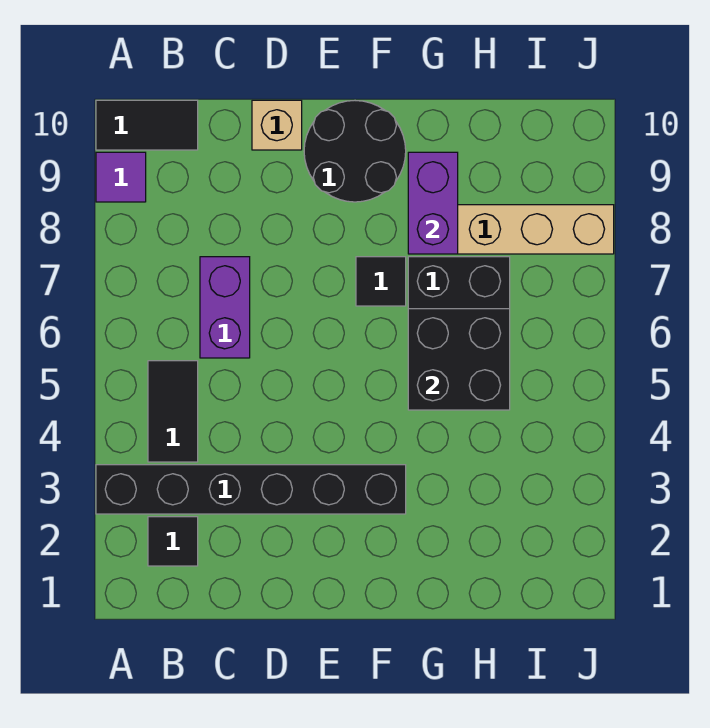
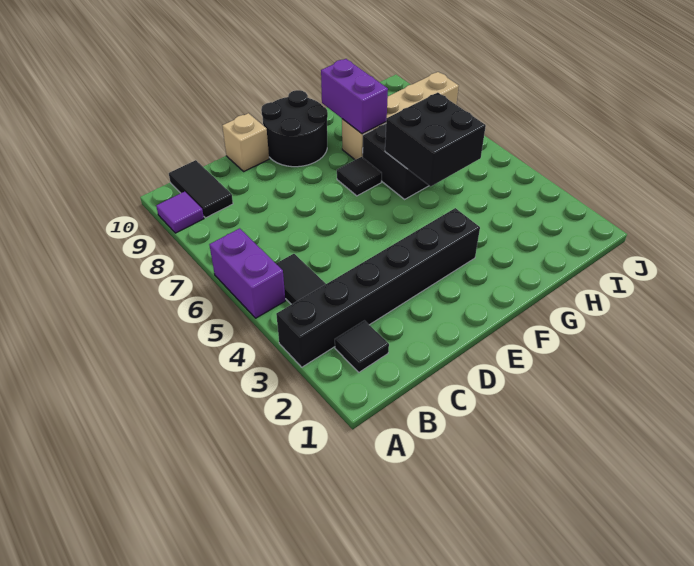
black tile A10:B10 level 1 -> black tile B9:B10 level 1
purple brick C6:C7 level 1 -> purple brick A5:A6 level 1

